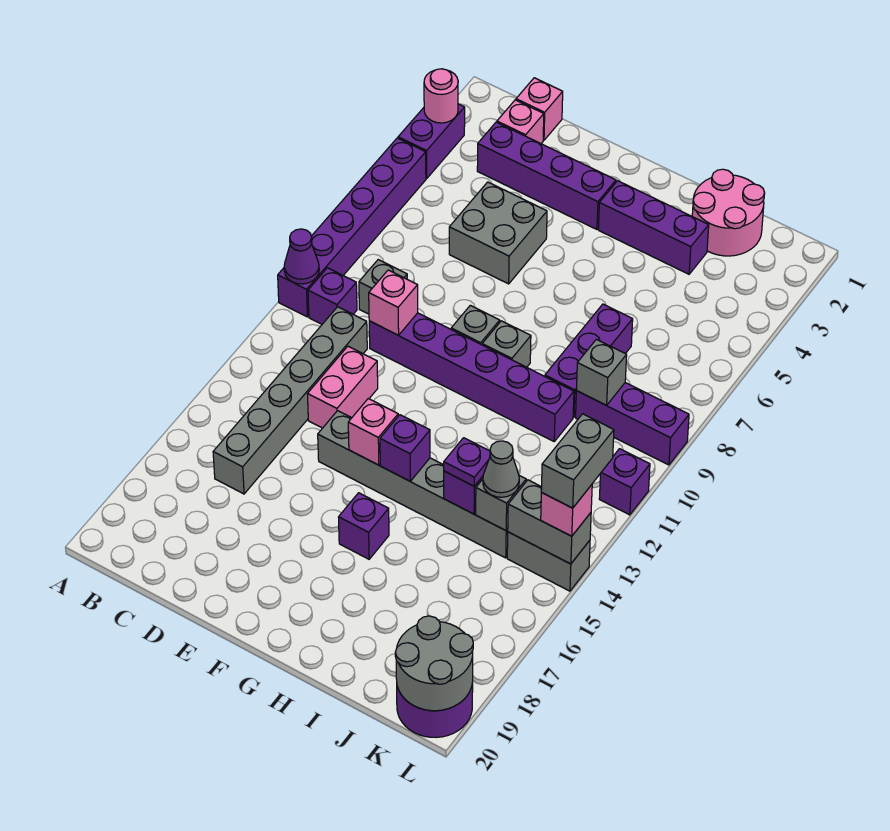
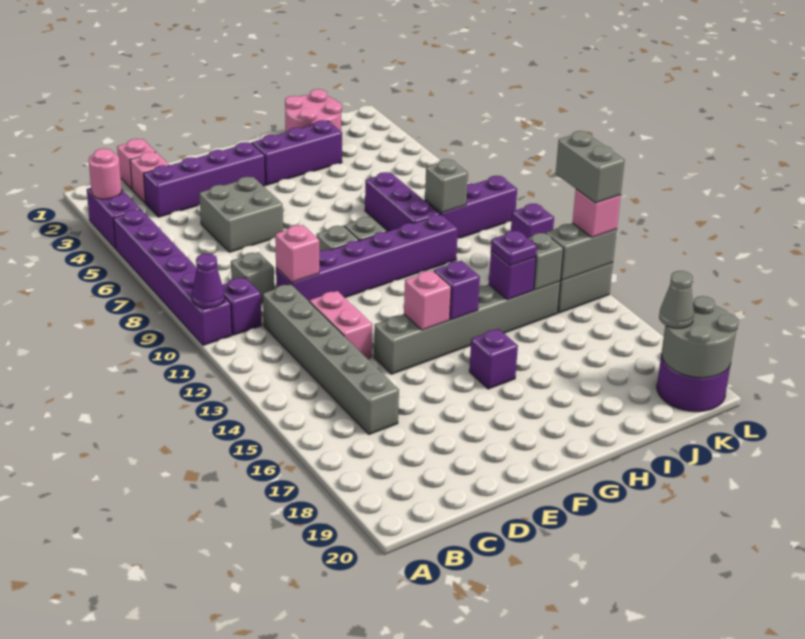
grey cone J14 level 3 -> grey cone K19 level 3

